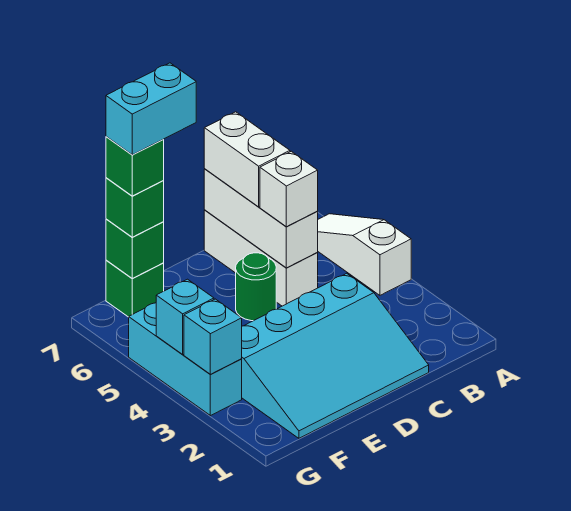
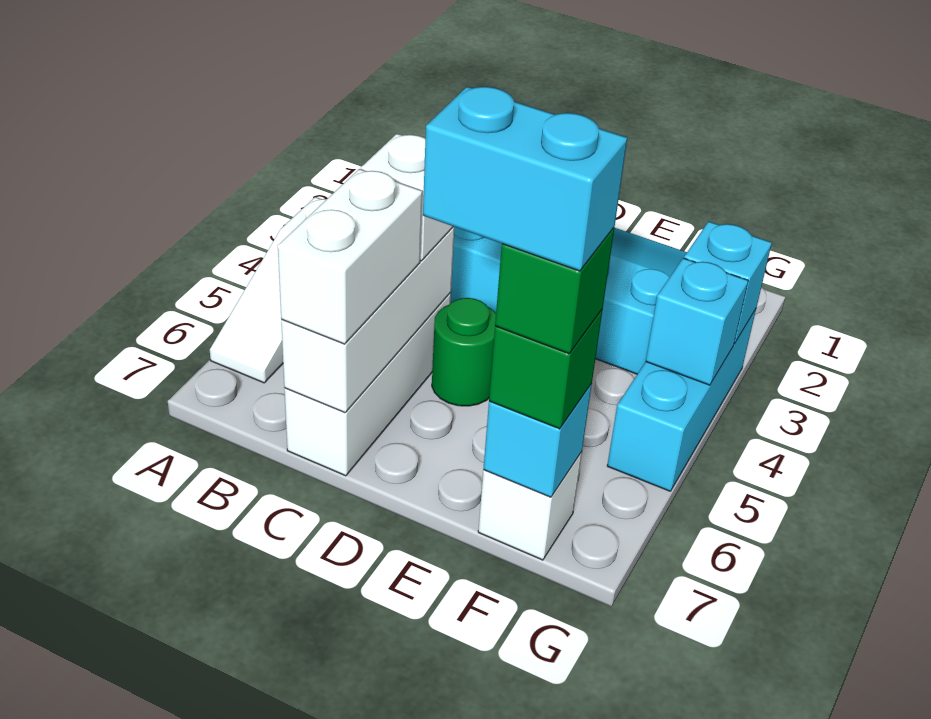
green brick F7 level 1 -> white brick F7 level 1
green brick F7 level 2 -> cyan brick F7 level 2

